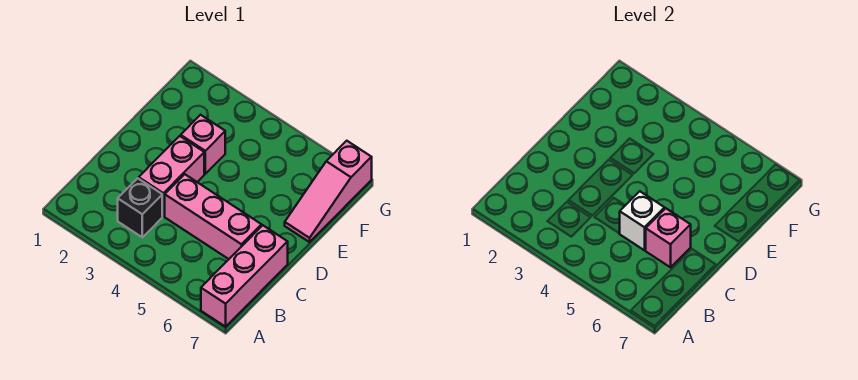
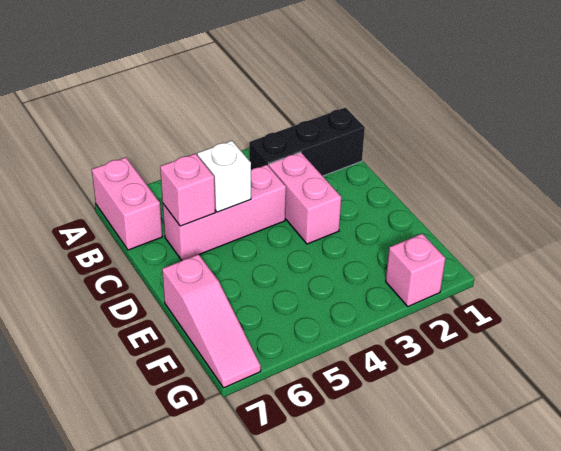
pink brick A7:C7 level 1 -> pink brick A7:B7 level 1
black brick B3 level 1 -> black brick B1:B3 level 1
pink brick E3 level 1 -> pink brick G2 level 1
pink slope E7:G7 level 1 top G -> pink slope E7:G7 level 1 top E

